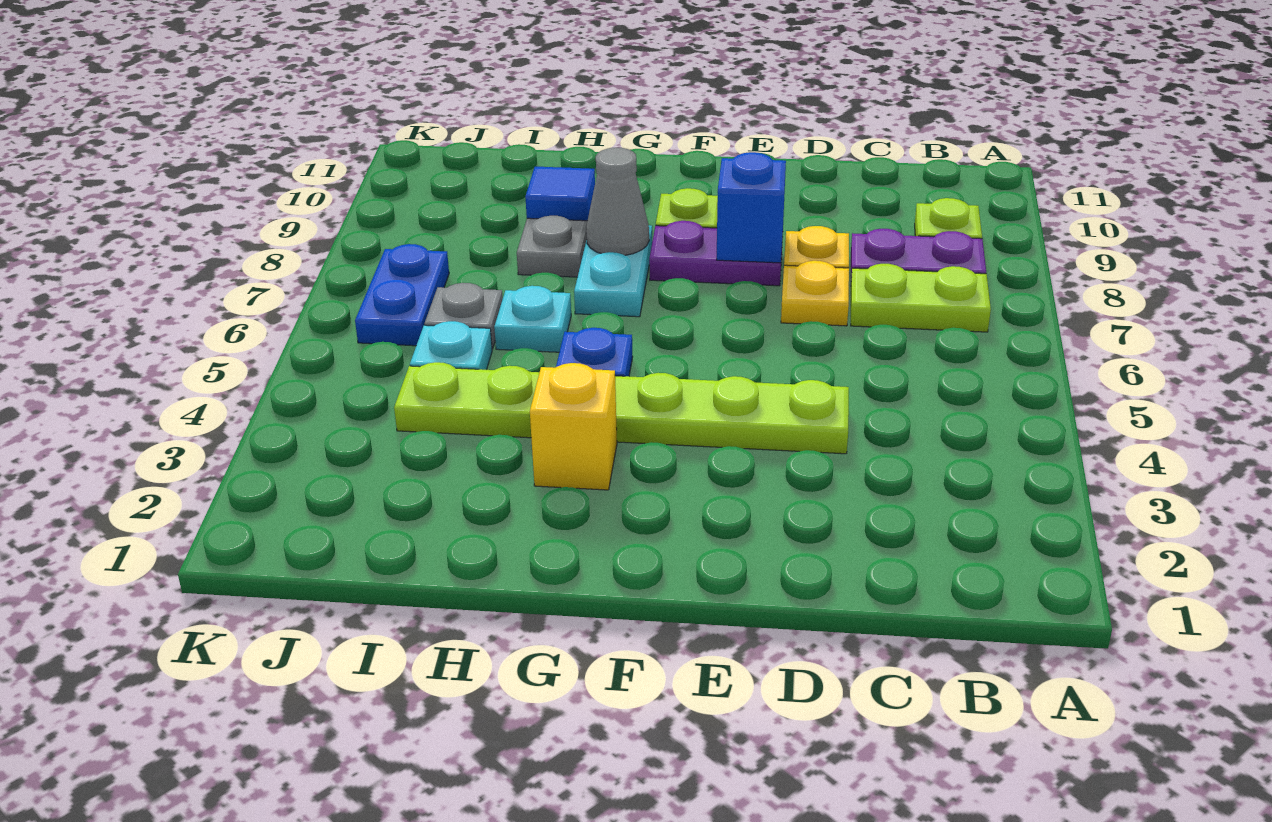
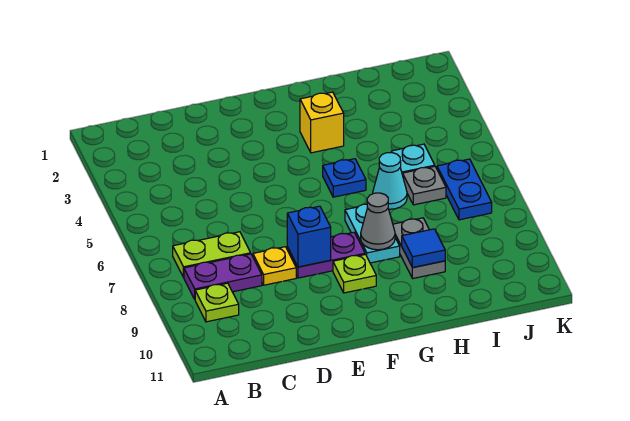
lime plate D4:I4 level 1 -> none
yellow plate D7 level 1 -> none
cyan plate H6 level 1 -> cyan cone H6 level 1

